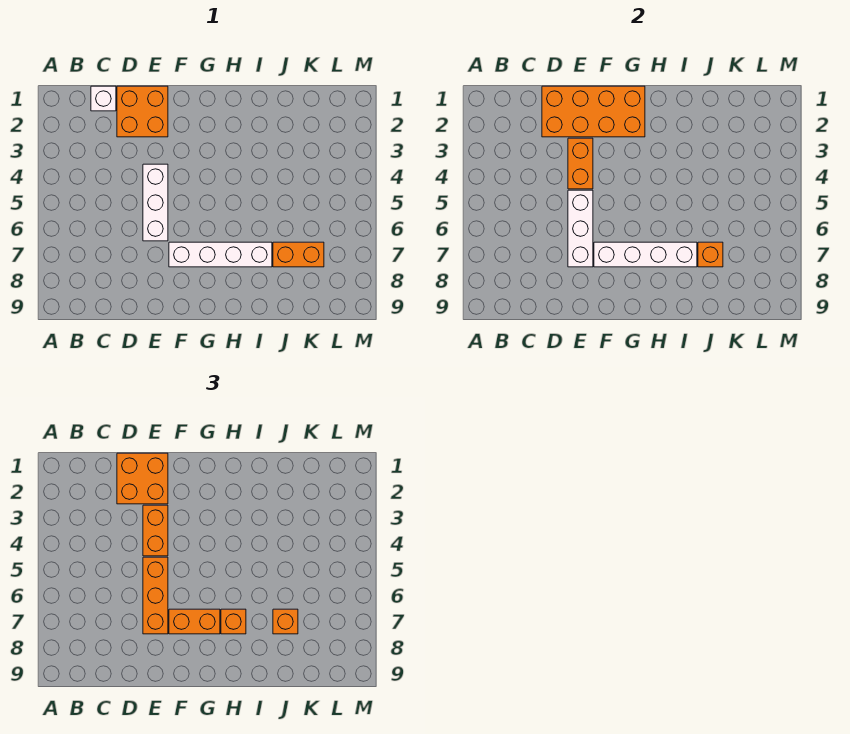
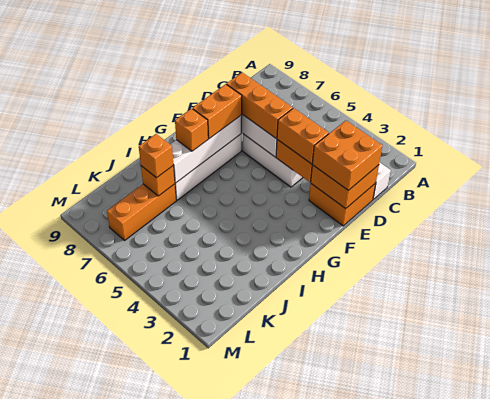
orange brick D1:G2 level 2 -> orange brick D1:E2 level 2
orange brick J7:K7 level 1 -> orange brick J7:L7 level 1

